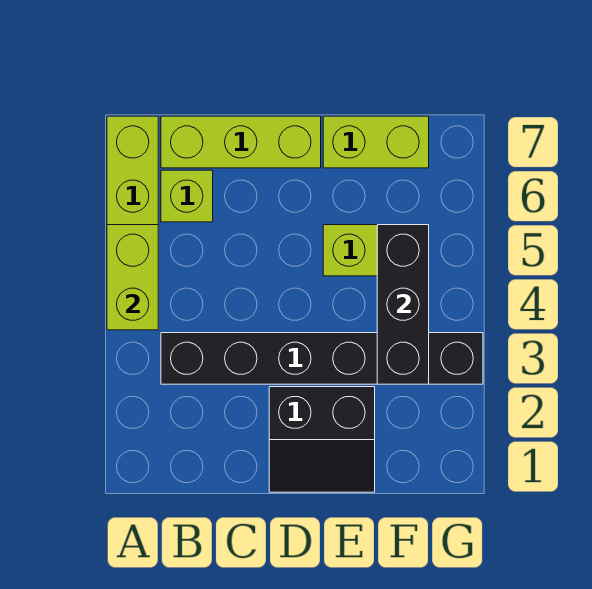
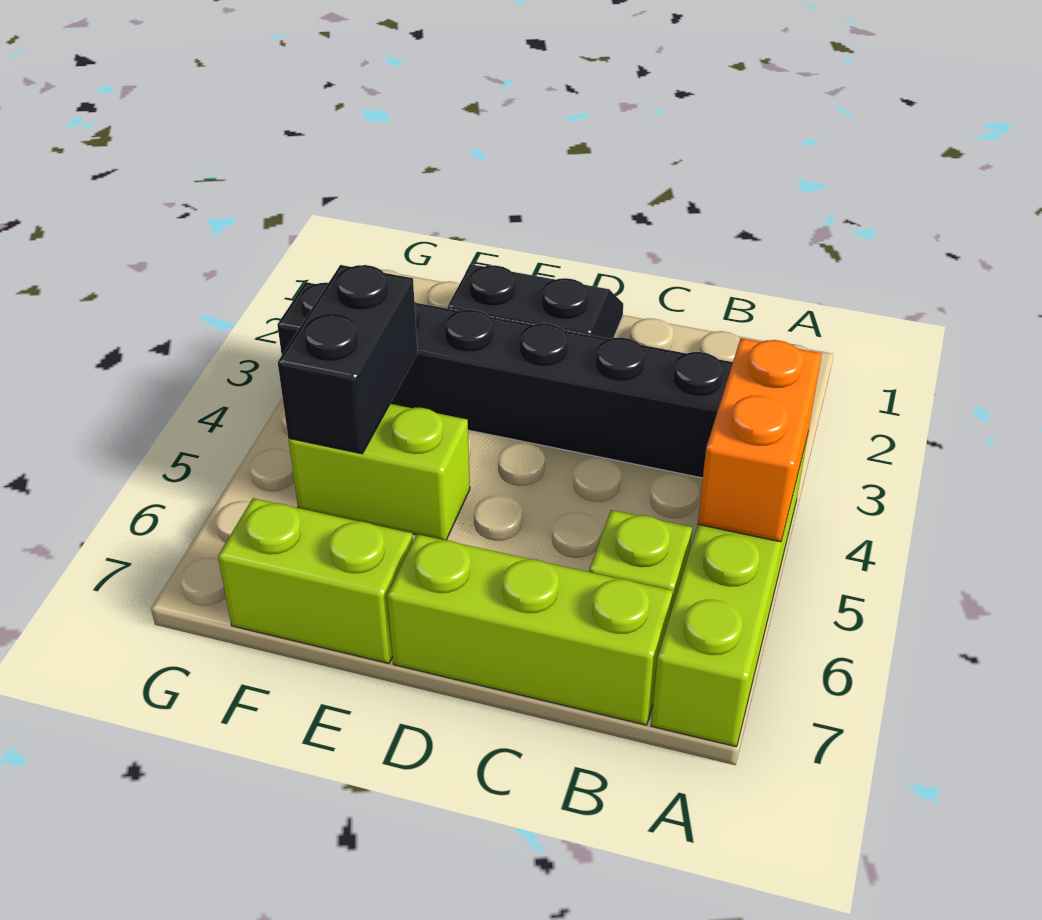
lime brick A4:A5 level 2 -> orange brick A4:A5 level 2
black brick F3:F5 level 2 -> black brick F4:F5 level 2

